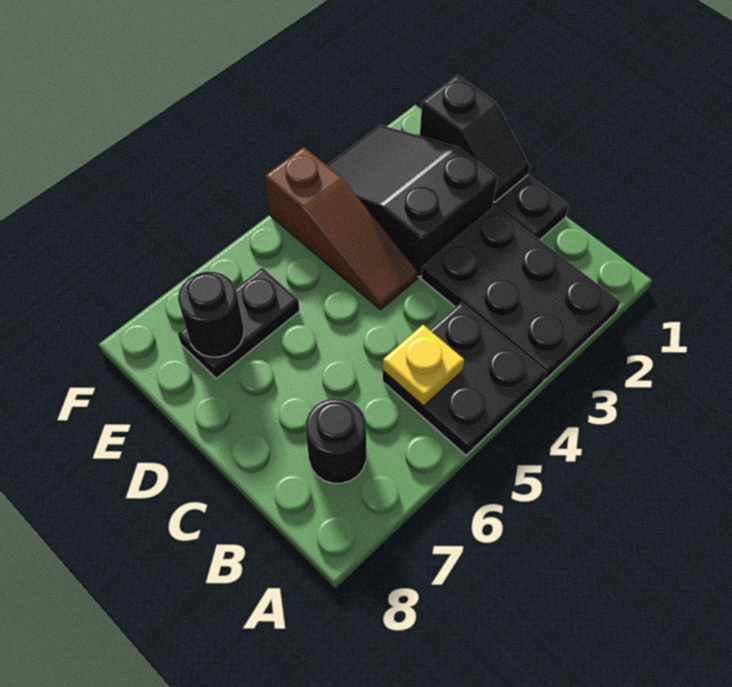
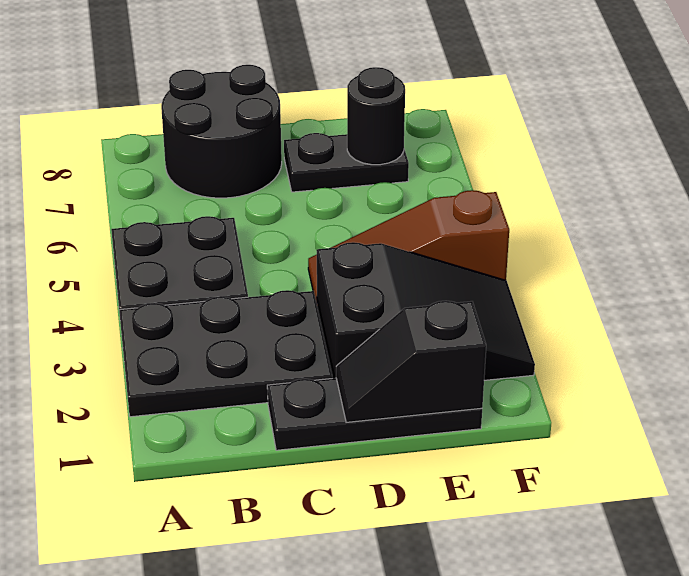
yellow plate B5 level 2 -> none
black round brick B7 level 1 -> black round brick B7:C8 level 1
black plate E6:E7 level 1 -> black plate D7:E7 level 1

